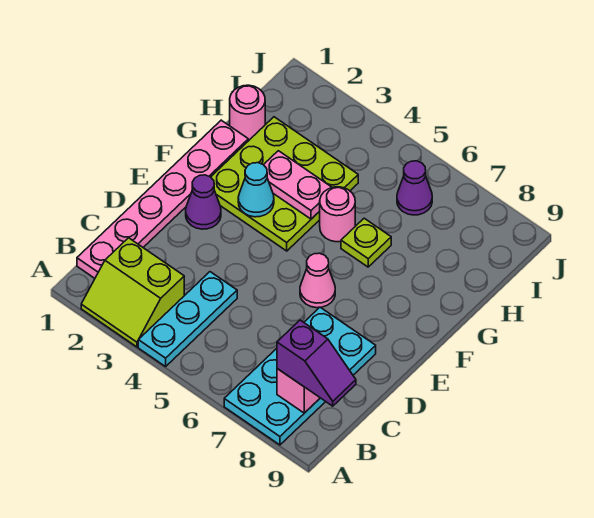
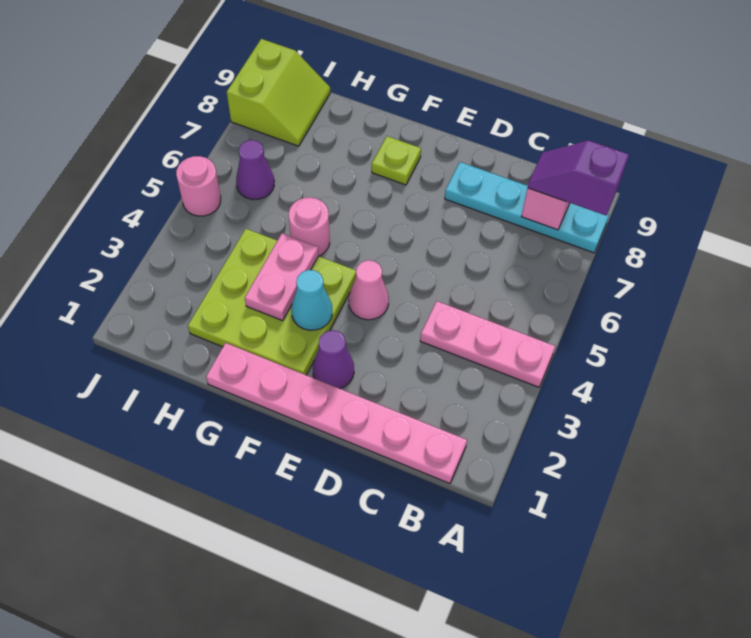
lime slope A2:B3 level 1 top B -> lime slope I8:J9 level 1 top J
cyan plate A4:C4 level 1 -> pink plate A4:C4 level 1
cyan plate A7:D8 level 1 -> cyan plate A8:D8 level 1
purple slope B8:B9 level 3 top 8 -> purple slope A8:B8 level 3 top A
pink cone E6 level 1 -> pink cone E4 level 1
lime plate G6 level 1 -> lime plate F8 level 1
pink round brick H1 level 1 -> pink round brick J5 level 1

